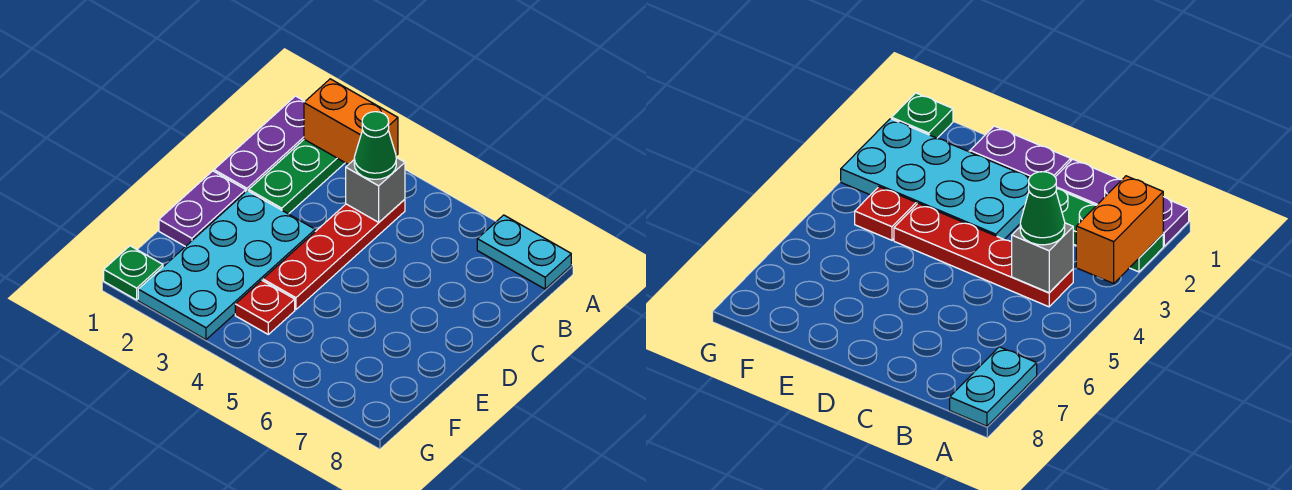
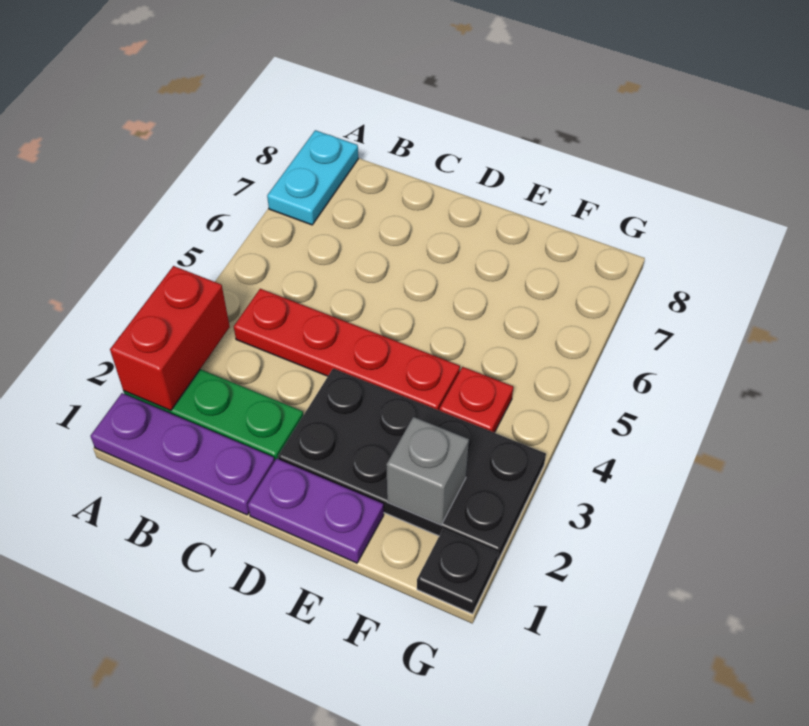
orange brick A2:A3 level 2 -> red brick A2:A3 level 2
grey brick B4 level 2 -> grey brick F2 level 2
green cone B4 level 3 -> none
cyan plate D2:G3 level 1 -> black plate D2:G3 level 1
green plate G1 level 1 -> black plate G1 level 1

